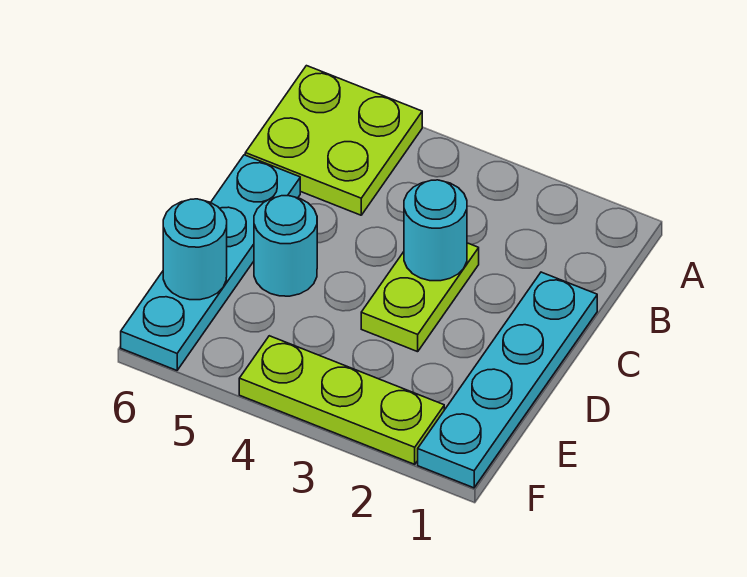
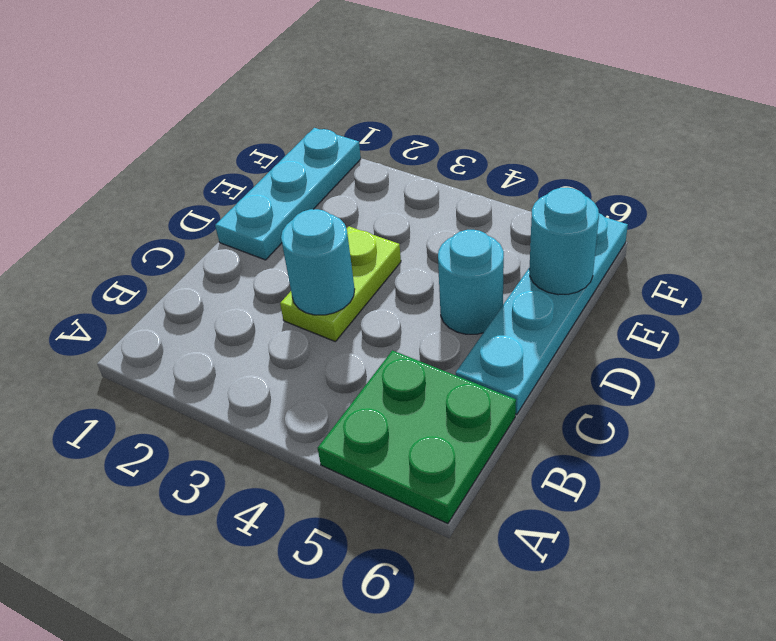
lime plate A5:B6 level 1 -> green plate A5:B6 level 1
cyan plate C1:F1 level 1 -> cyan plate D1:F1 level 1
lime plate F2:F4 level 1 -> none

